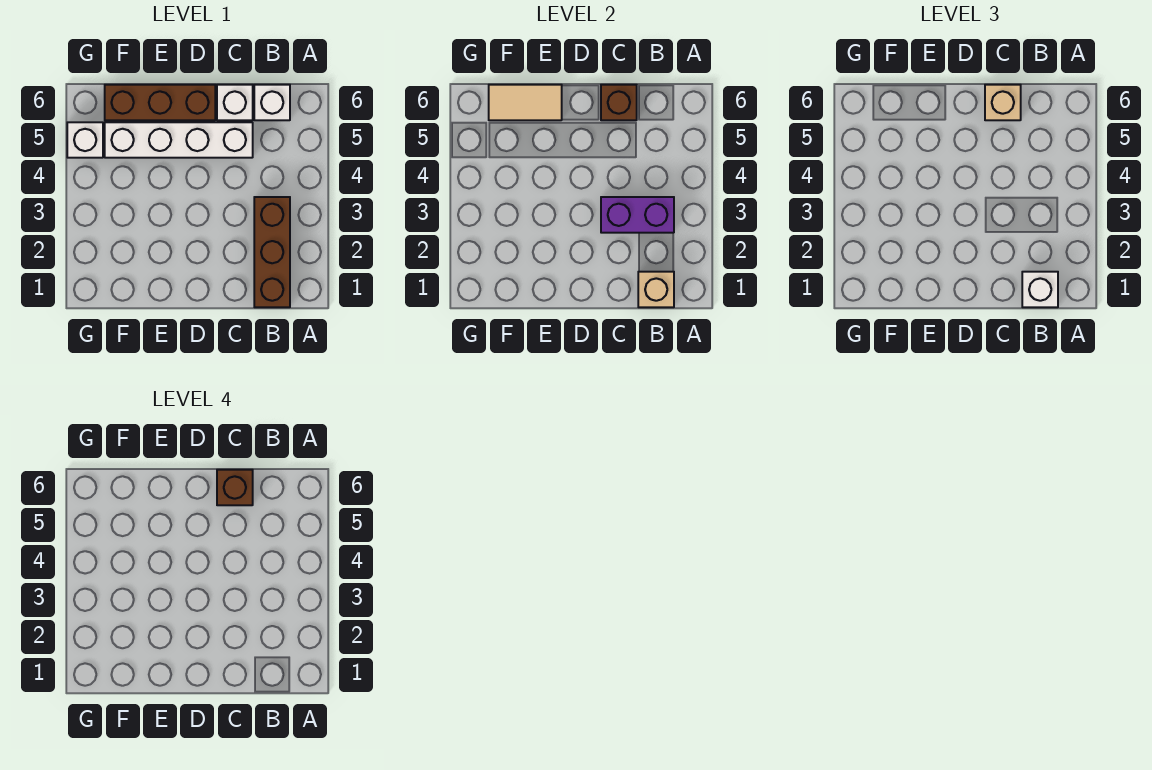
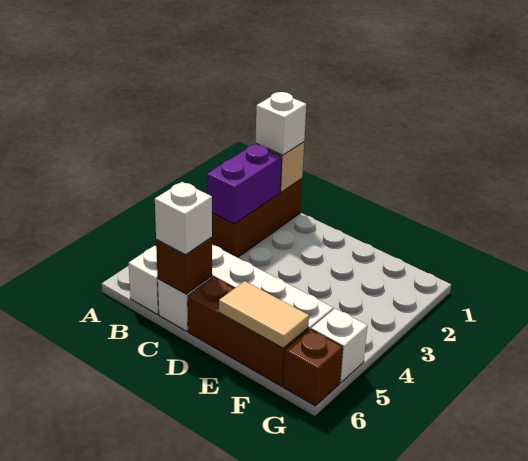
purple brick B3:C3 level 2 -> purple brick B2:B3 level 2
tan brick C6 level 3 -> white brick C6 level 3
brown brick C6 level 4 -> brown brick G6 level 1

